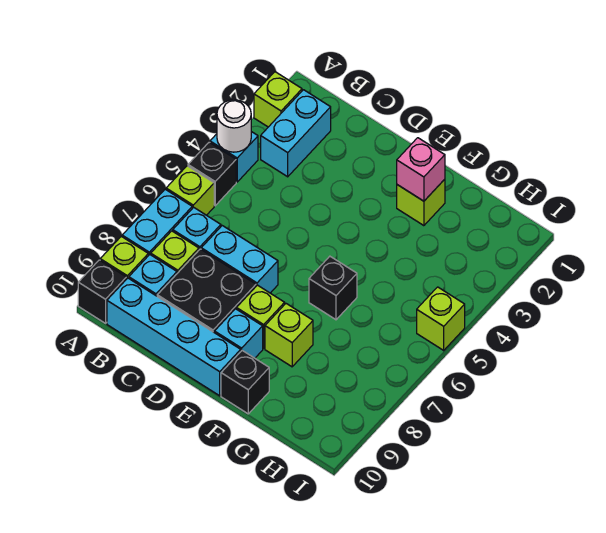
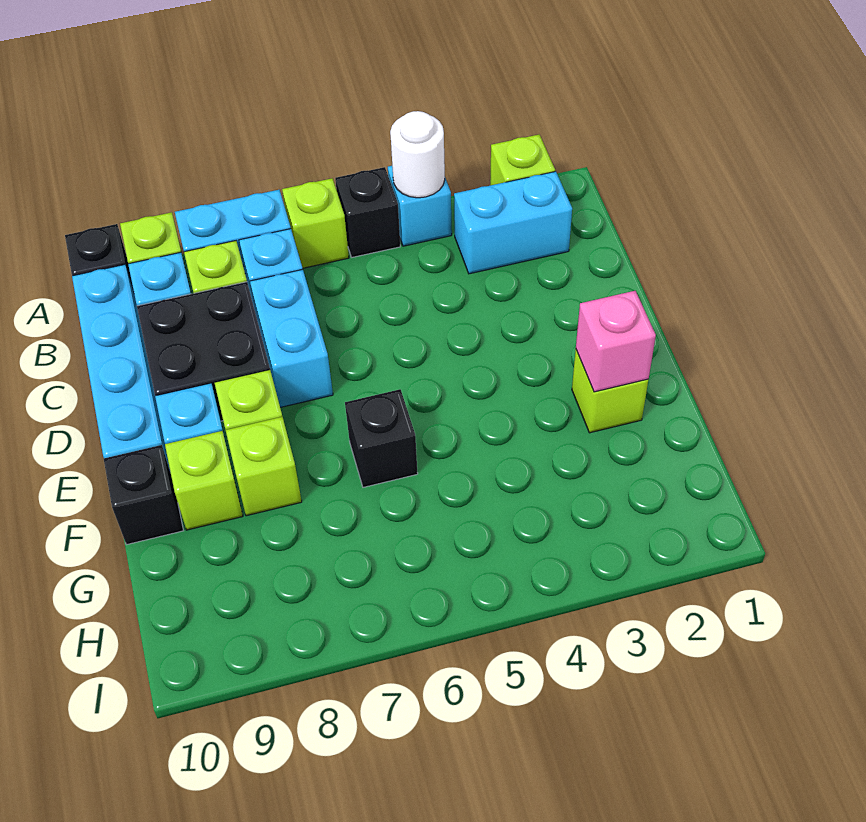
lime brick I5 level 1 -> lime brick F9 level 1

